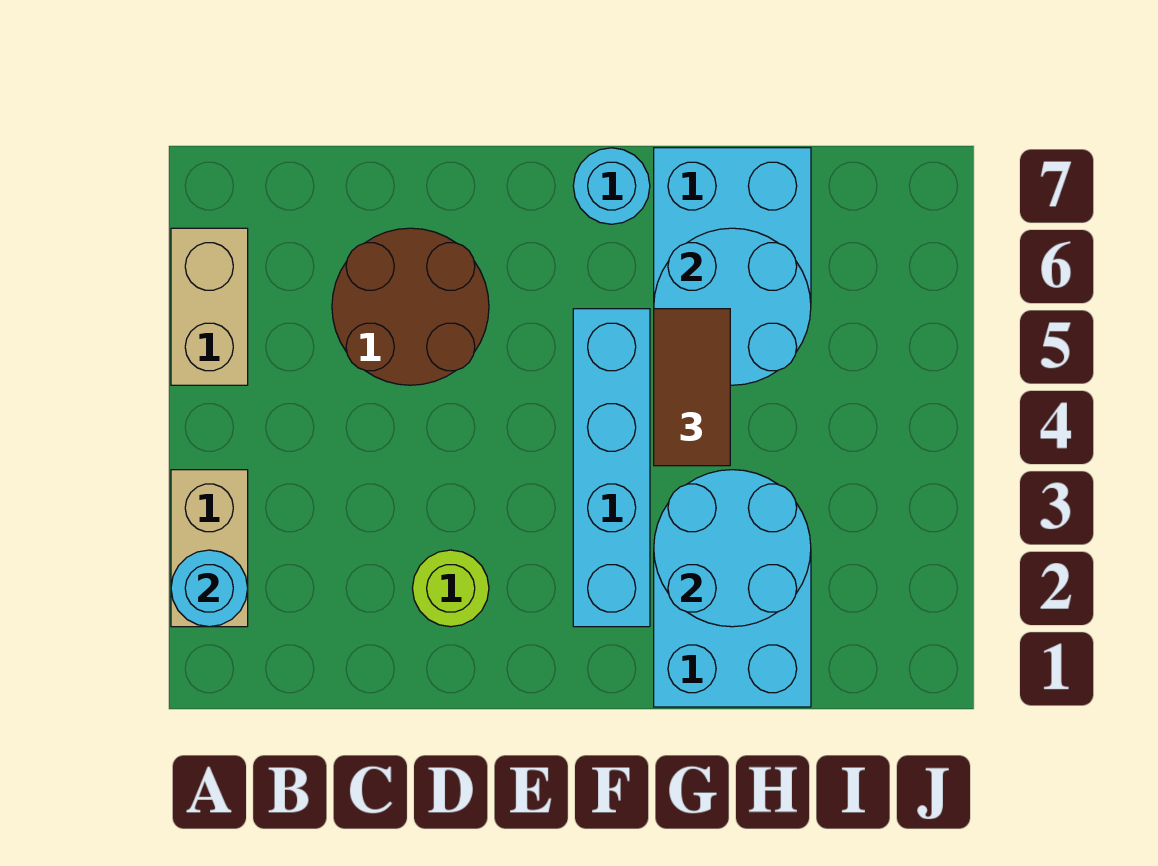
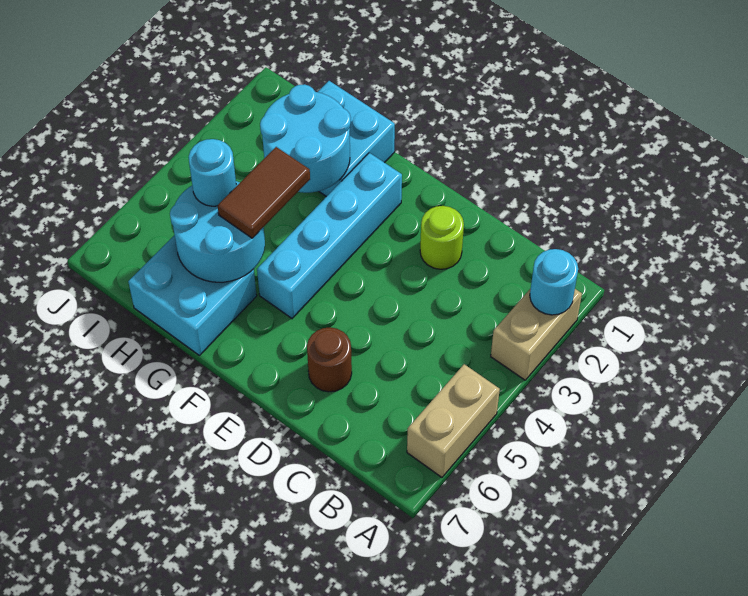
brown round brick C5:D6 level 1 -> brown round brick D6 level 1
cyan round brick F7 level 1 -> cyan round brick H5 level 3

